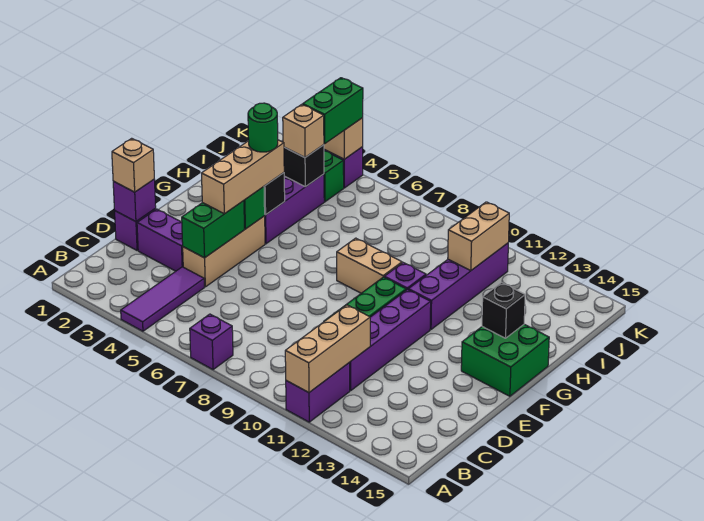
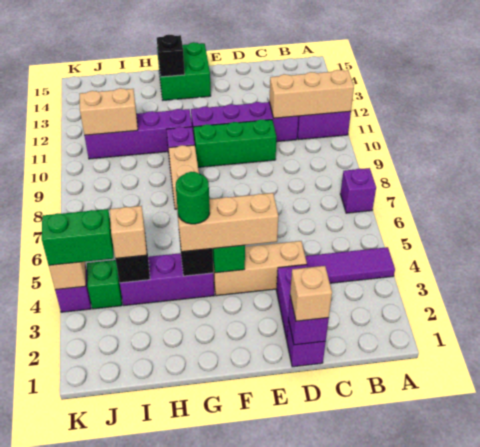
green brick D4:E4 level 2 -> none

